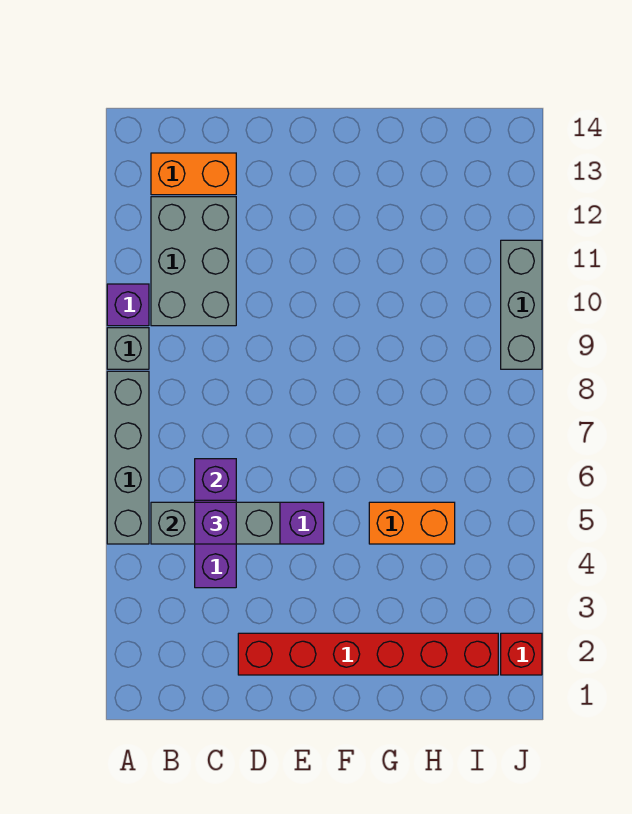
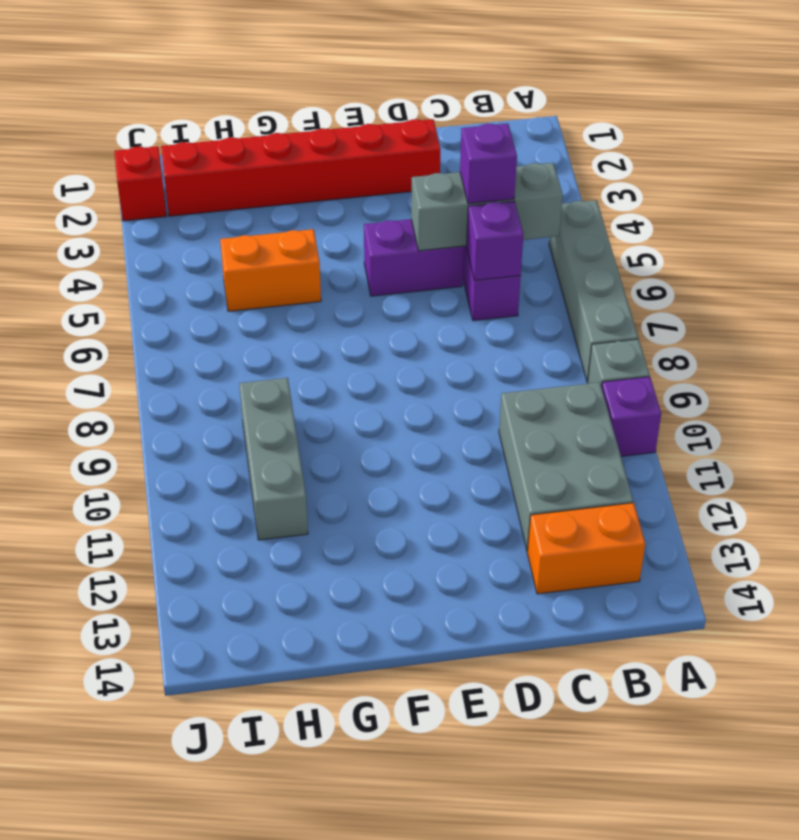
grey brick J9:J11 level 1 -> grey brick H9:H11 level 1

